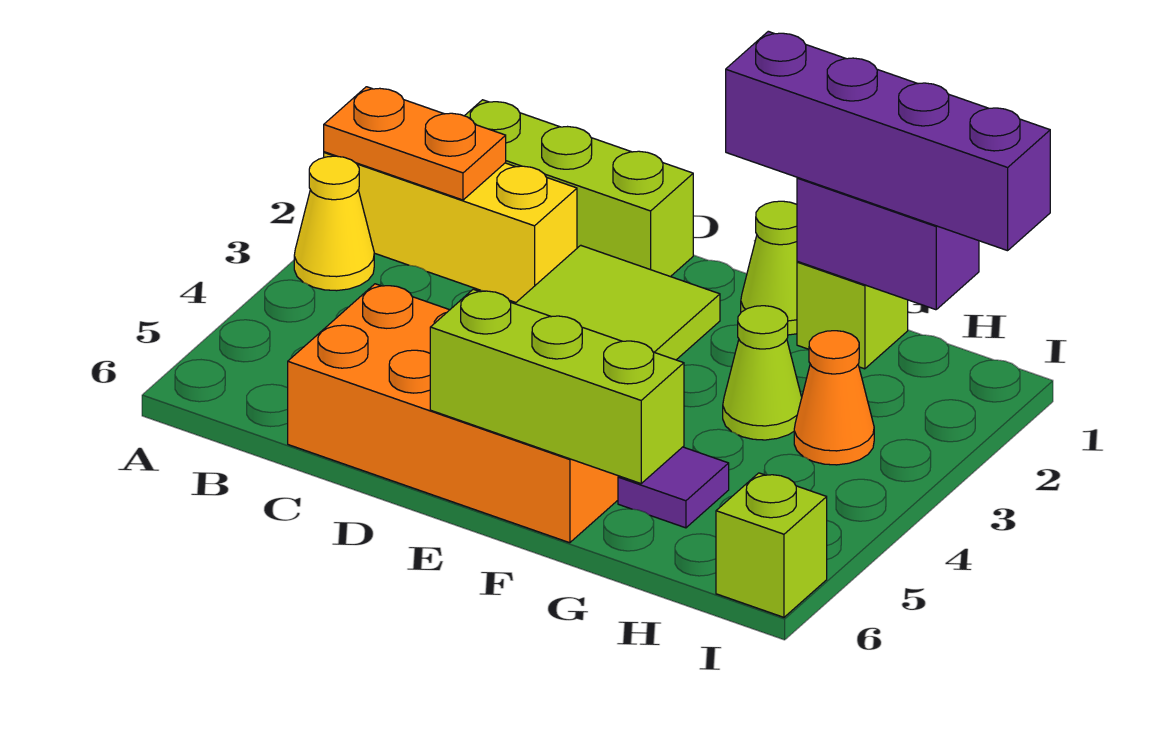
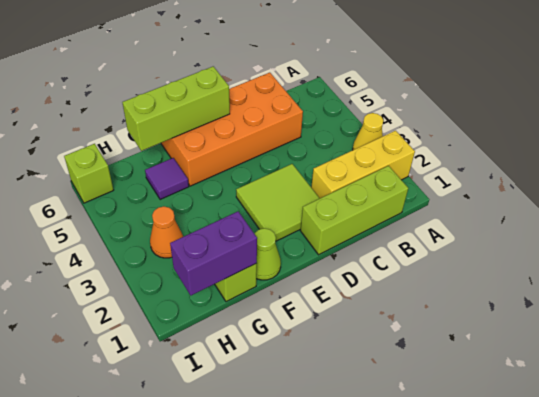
orange plate A2:B2 level 2 -> none
purple brick F1:I1 level 3 -> none
lime cone G3 level 1 -> none

